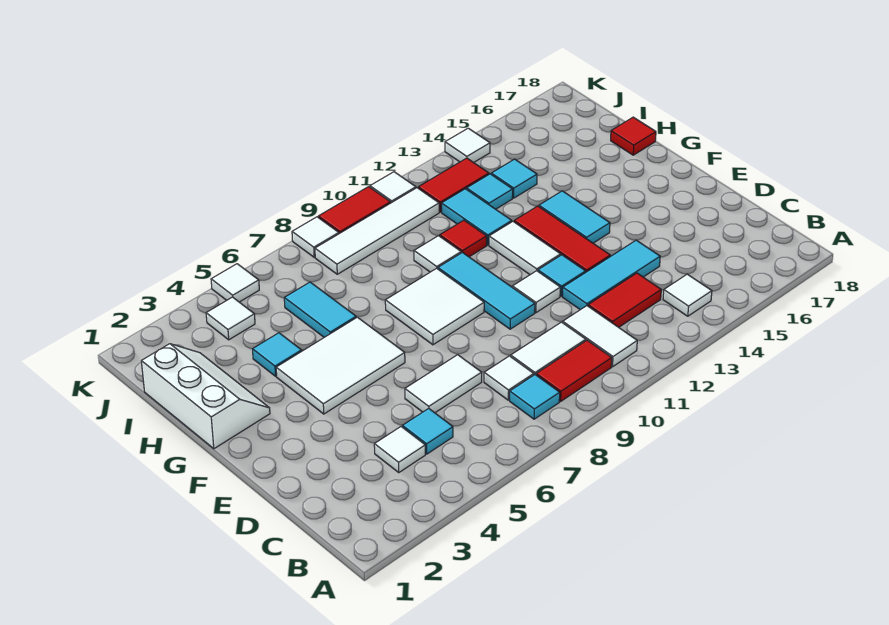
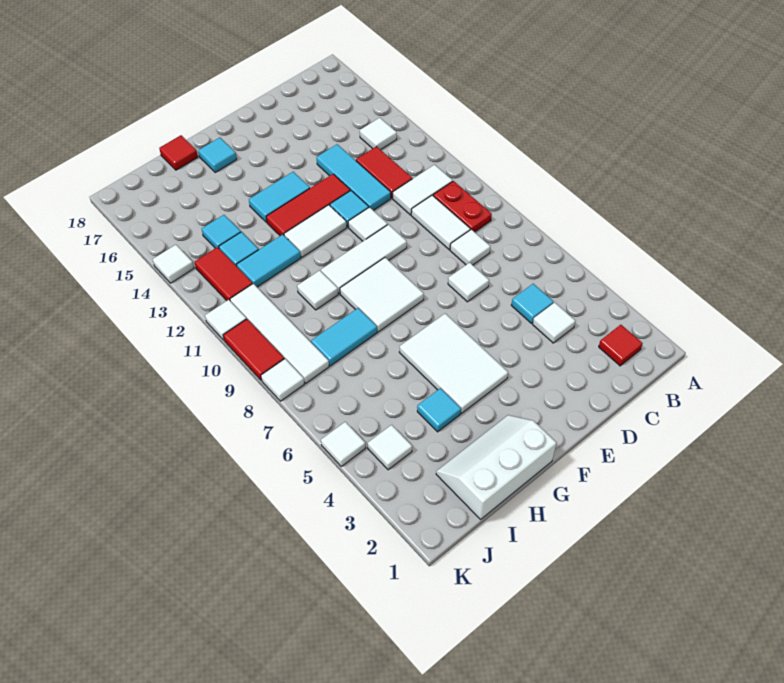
cyan tile B8 level 1 -> cyan tile G17 level 1
red tile B9:B10 level 1 -> red plate B9:B10 level 1
white tile D6:D7 level 1 -> white tile D7 level 1
cyan tile E10:G10 level 1 -> white tile E10:G10 level 1
cyan tile H6:I6 level 1 -> cyan tile H8:I8 level 1
red tile H11 level 1 -> red tile B2 level 1

